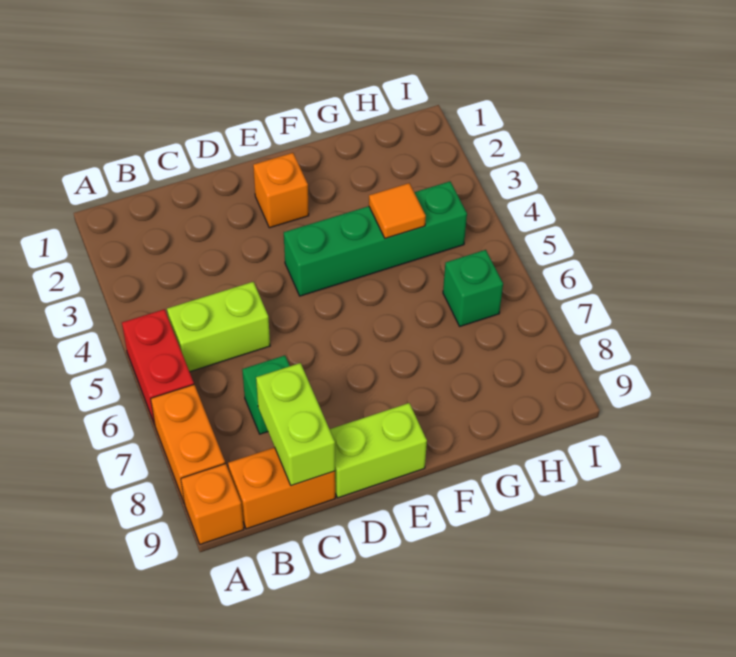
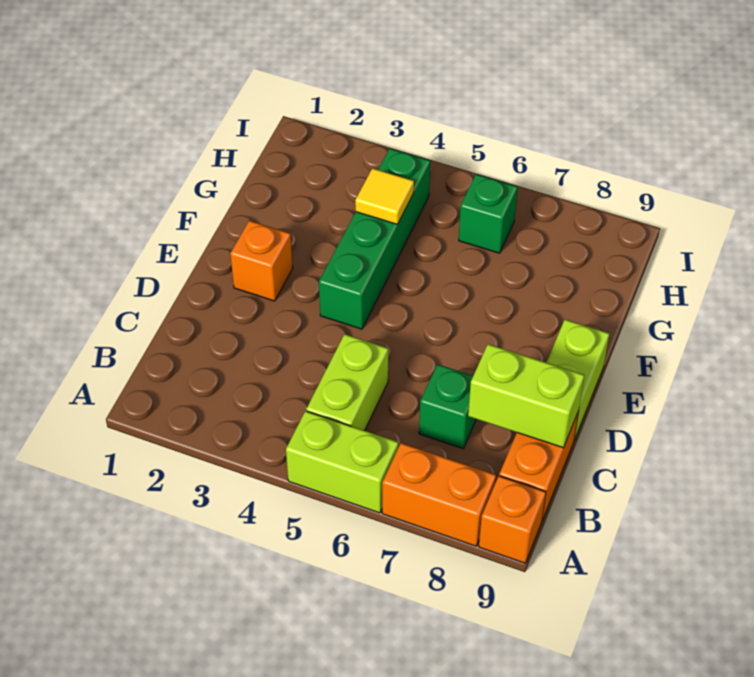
red brick A5:A6 level 1 -> lime brick A5:A6 level 1
orange tile G4 level 2 -> yellow tile G4 level 2

